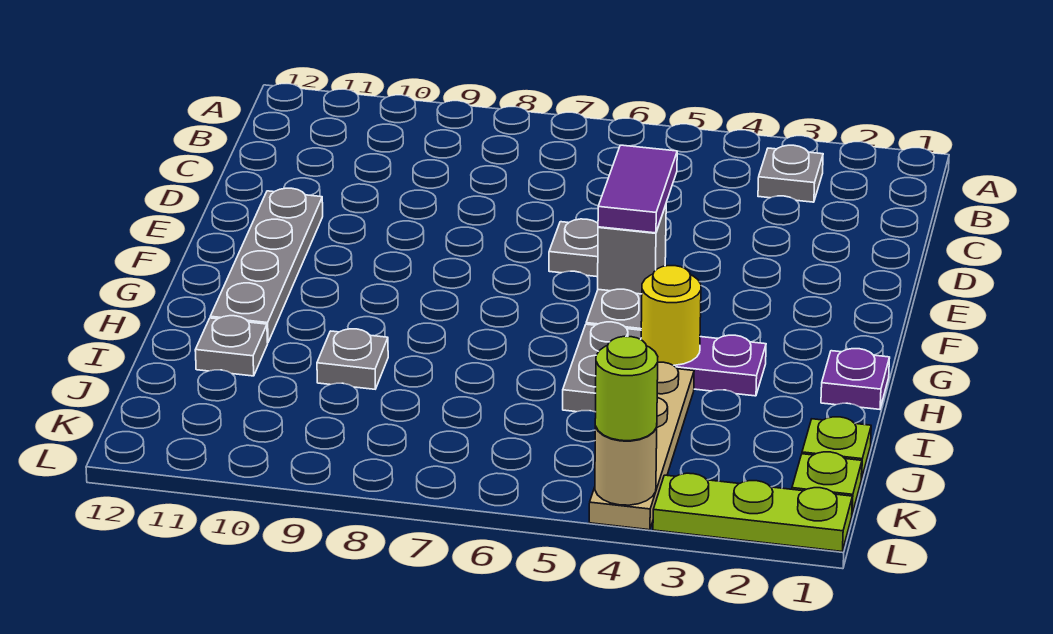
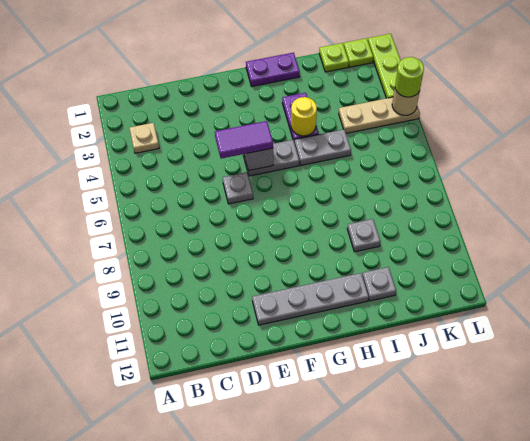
grey plate B3 level 1 -> tan plate B3 level 1
purple plate H1 level 1 -> purple plate G1:H1 level 1
tan plate I4:L4 level 1 -> tan plate J4:L4 level 1

